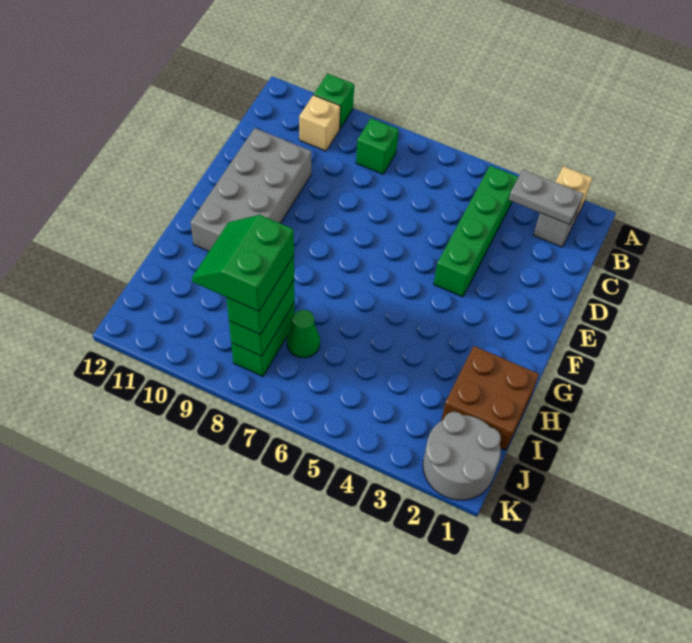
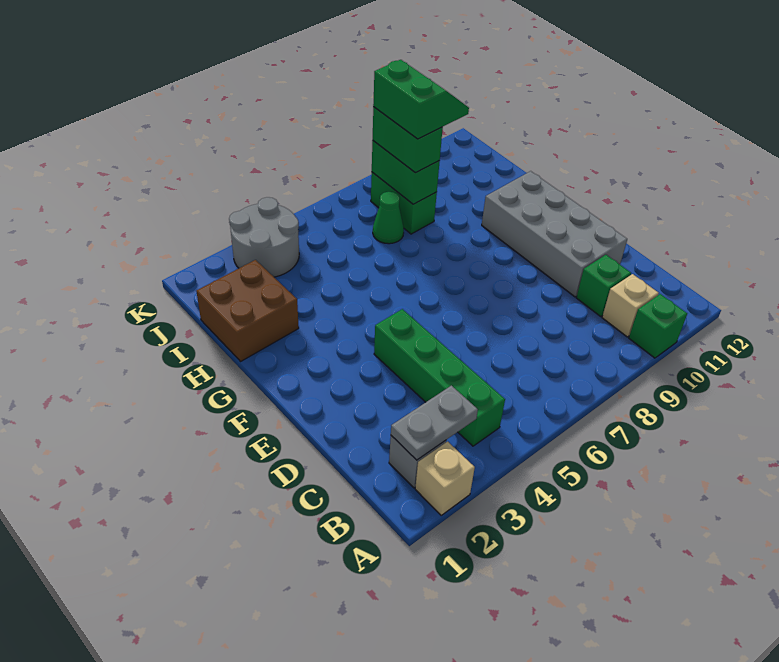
green brick B8 level 1 -> green brick C10 level 1
grey round brick J1:K2 level 1 -> grey round brick J3:K4 level 1

